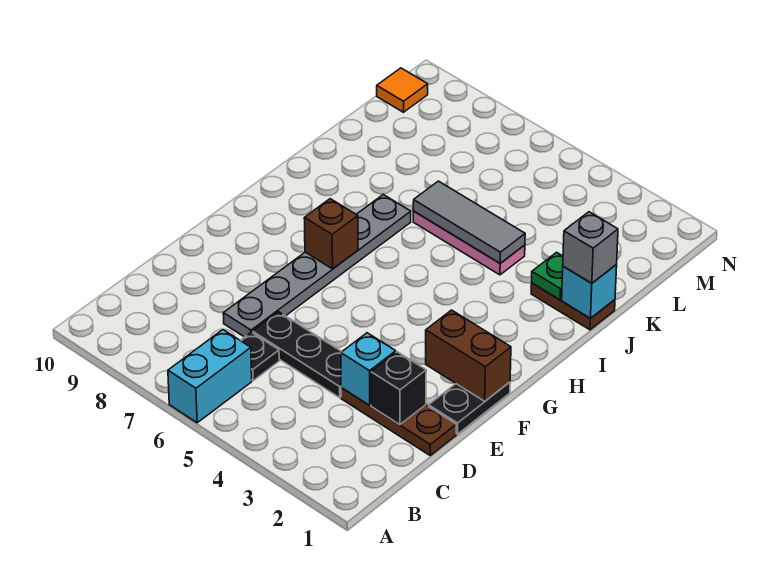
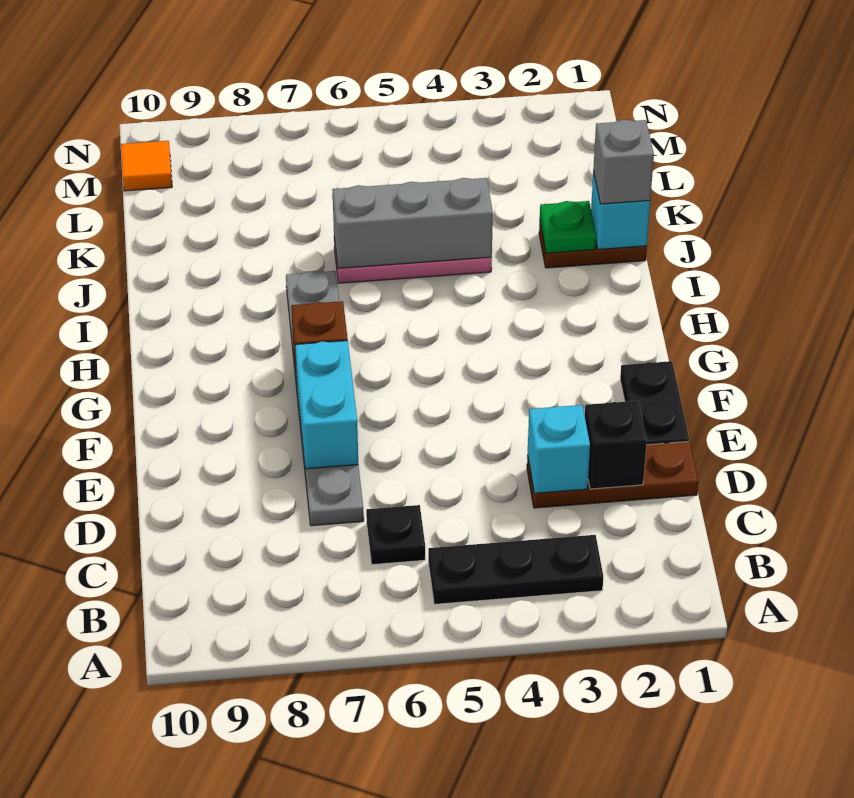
cyan brick A6:B6 level 1 -> cyan brick E7:F7 level 2
black plate D4:D6 level 1 -> black plate B3:B5 level 1
brown brick F1:F2 level 2 -> none
grey tile J4:J6 level 2 -> grey brick J4:J6 level 2

